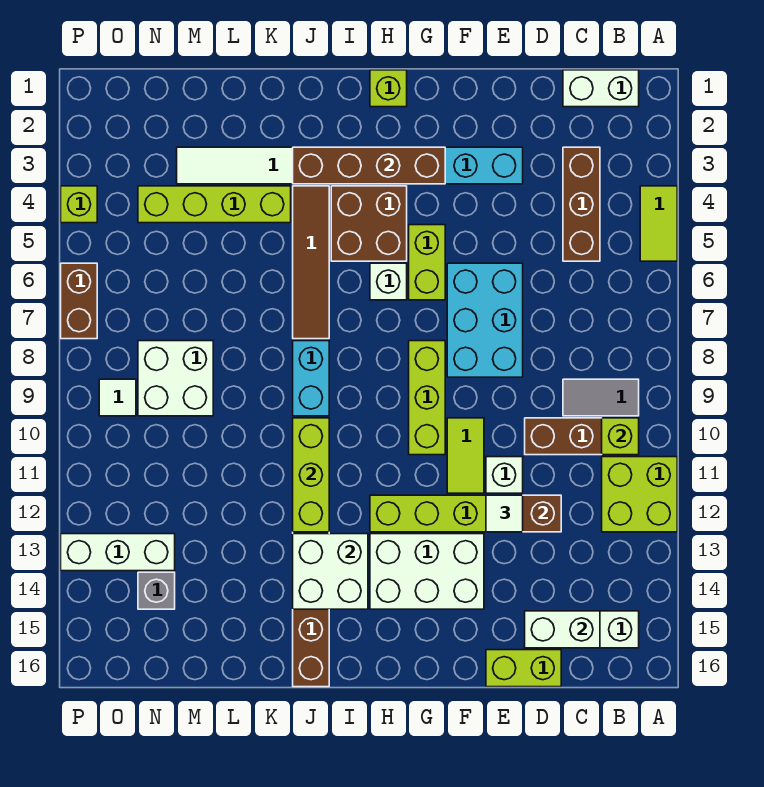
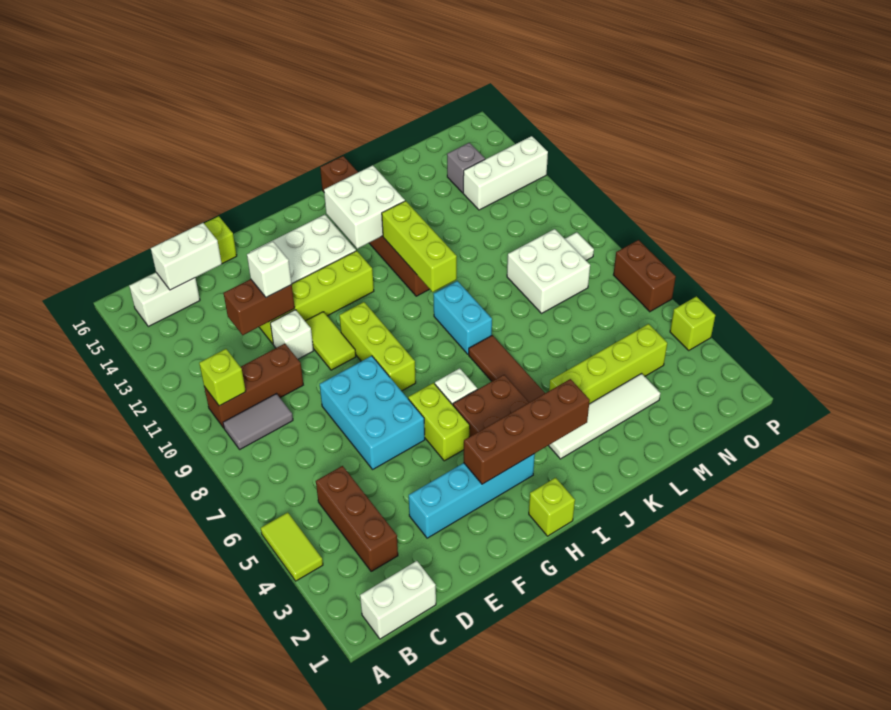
lime brick A11:B12 level 1 -> none
white tile E12 level 3 -> white brick E12 level 3

